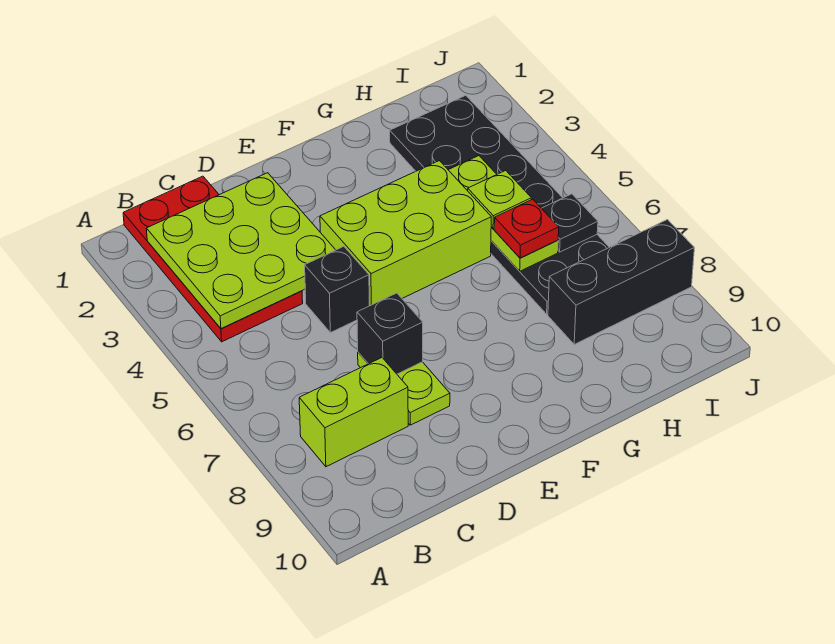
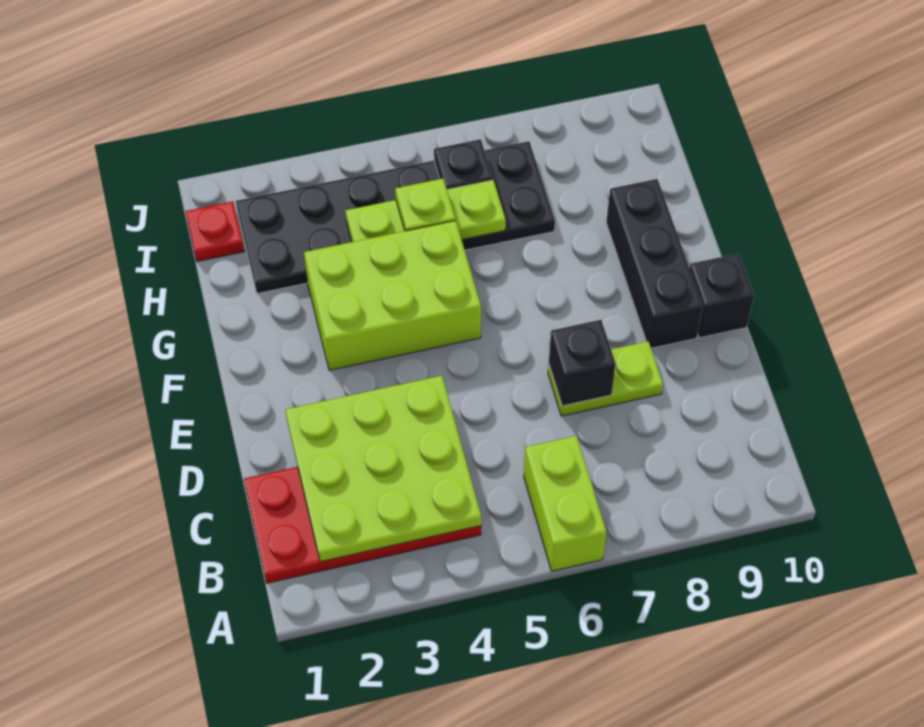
lime brick B8:C8 level 1 -> lime brick A6:B6 level 1
black brick D5 level 1 -> black brick E10 level 1
lime brick E4:G5 level 1 -> lime brick F3:G5 level 1
red plate H6 level 3 -> red plate I1 level 1
black brick H8:J8 level 1 -> black brick E9:G9 level 1

